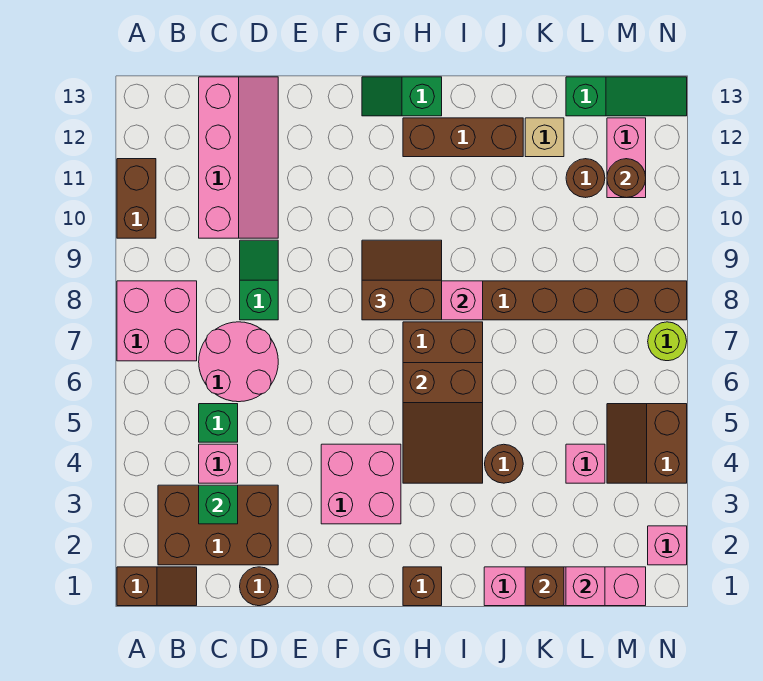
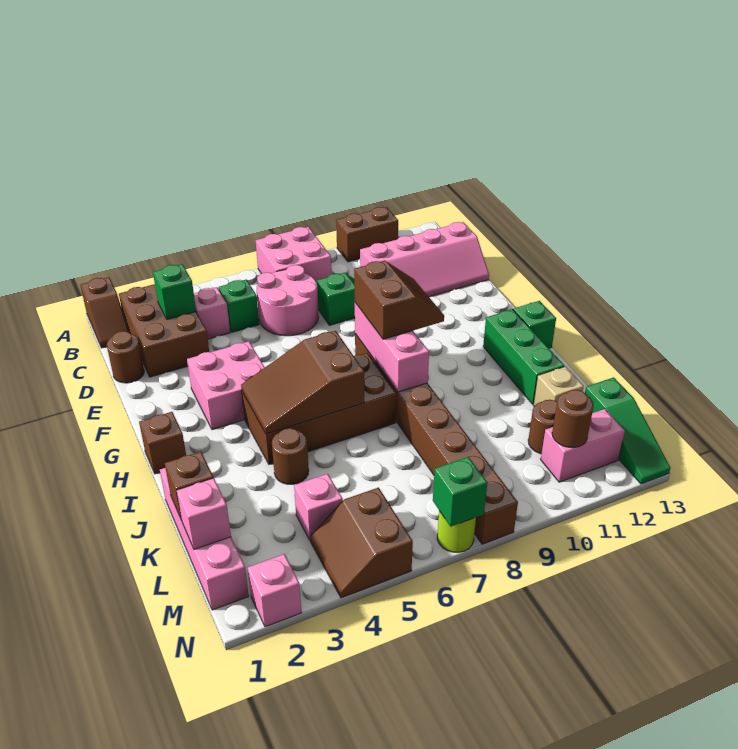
brown brick H12:J12 level 1 -> green brick H12:J12 level 1
brown slope M4:N5 level 1 top N -> brown slope M4:N5 level 1 top 5
none -> green brick N7 level 2

